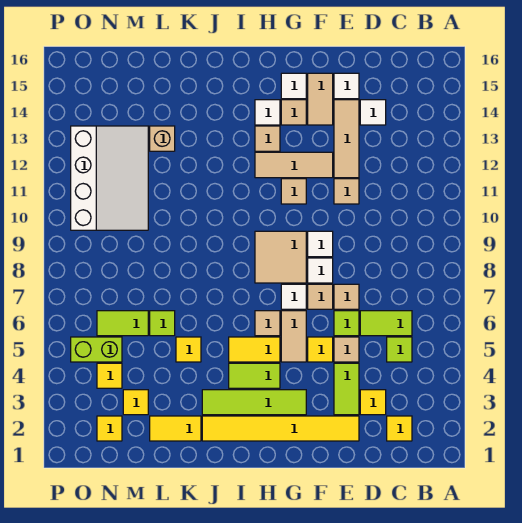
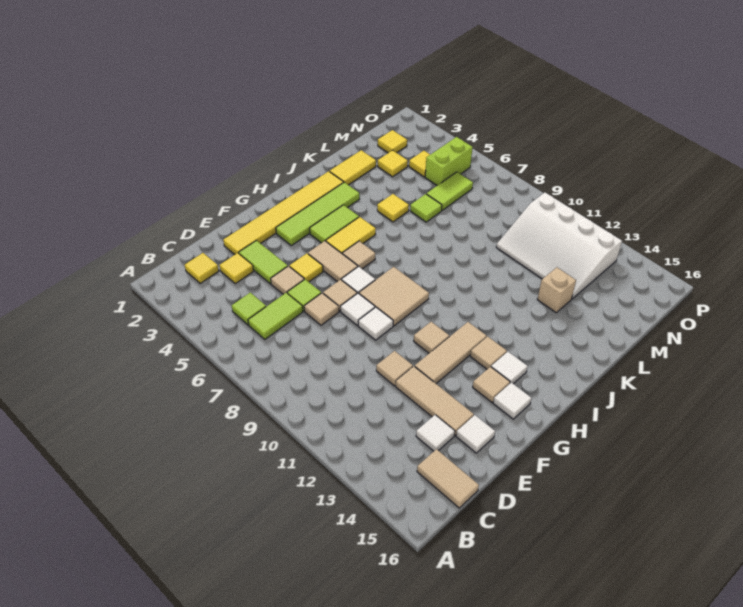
tan tile F14:F15 level 1 -> tan tile C15:C16 level 1

